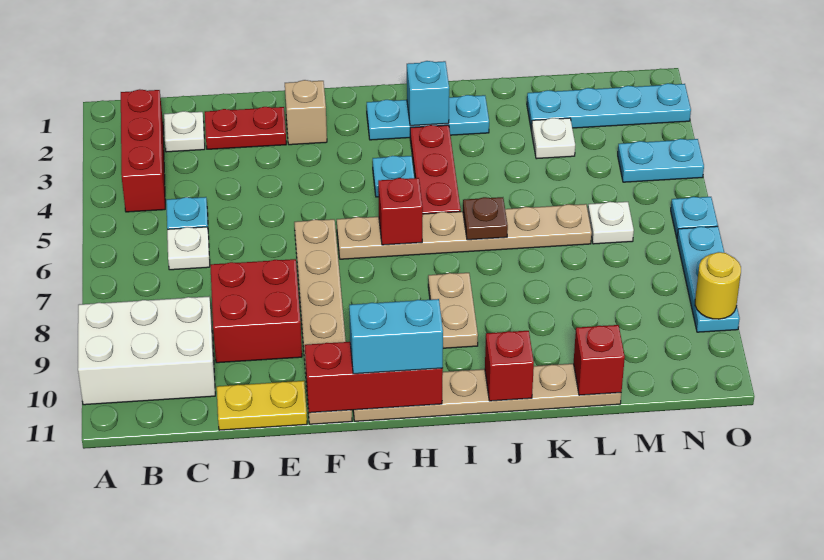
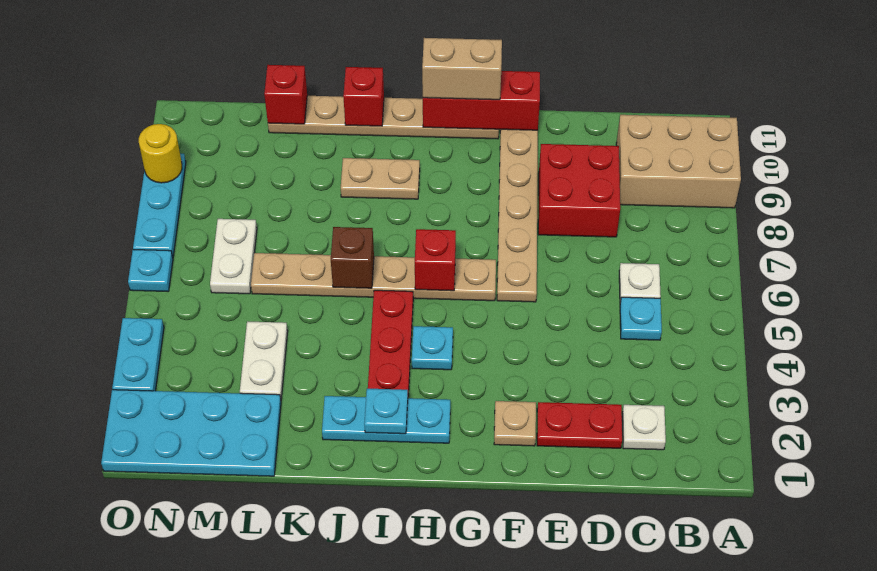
white brick A9:C10 level 1 -> tan brick A9:C10 level 1
red brick B2:B4 level 1 -> none
yellow plate D11:E11 level 1 -> none
tan brick F2 level 1 -> tan plate F2 level 1
cyan brick G11:H11 level 3 -> tan brick G11:H11 level 3
cyan brick I2 level 2 -> cyan plate I2 level 2
tan plate I8:I9 level 1 -> tan plate I9:J9 level 1
brown plate J6 level 2 -> brown brick J6 level 2
cyan plate L2:O2 level 1 -> cyan plate L1:O2 level 1
white plate L3 level 1 -> white plate L3:L4 level 1
white plate M6 level 1 -> white plate M6:M7 level 1
cyan plate N4:O4 level 1 -> cyan plate O3:O4 level 1

